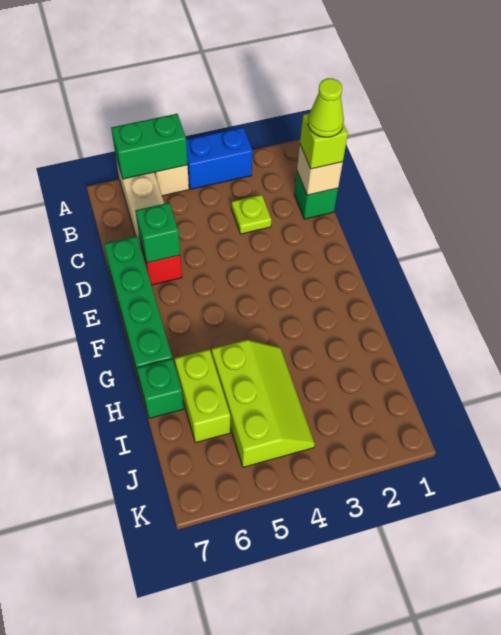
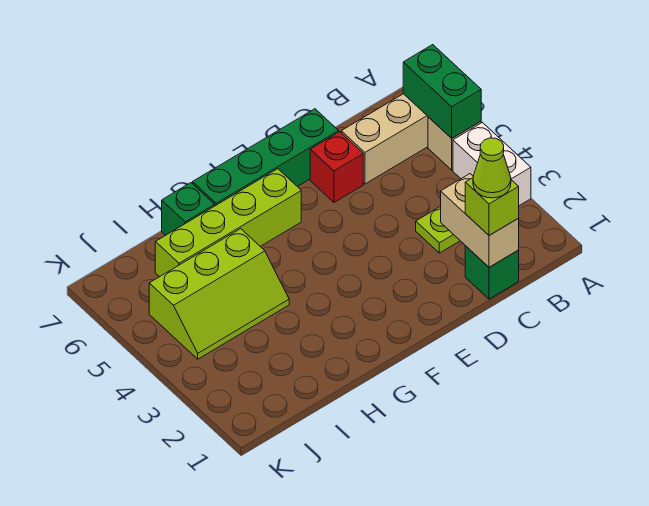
blue brick A3:A4 level 1 -> white brick A3:A4 level 1
tan brick C1 level 2 -> tan brick C1:C2 level 2
green brick D6 level 2 -> none
lime brick H6:I6 level 1 -> lime brick F6:I6 level 1

